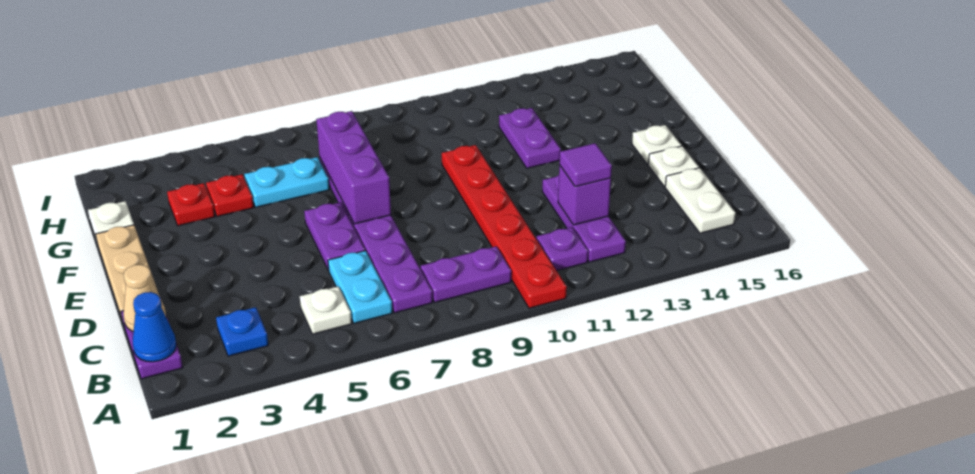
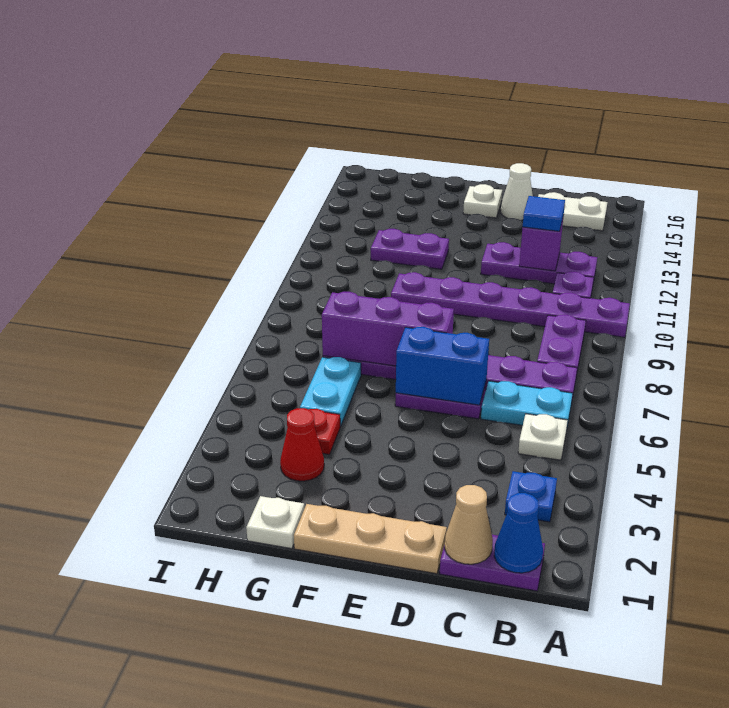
red plate A10:F10 level 1 -> purple plate A10:F10 level 1
purple tile C12 level 3 -> blue tile C12 level 3
none -> blue brick D6:E6 level 2
white plate D15 level 1 -> white cone D15 level 1
red plate G3 level 1 -> red cone G3 level 1

